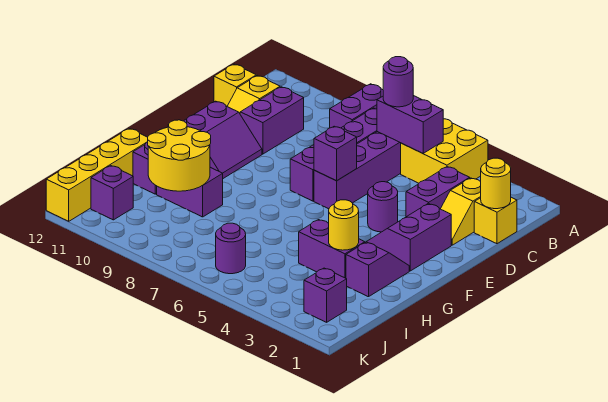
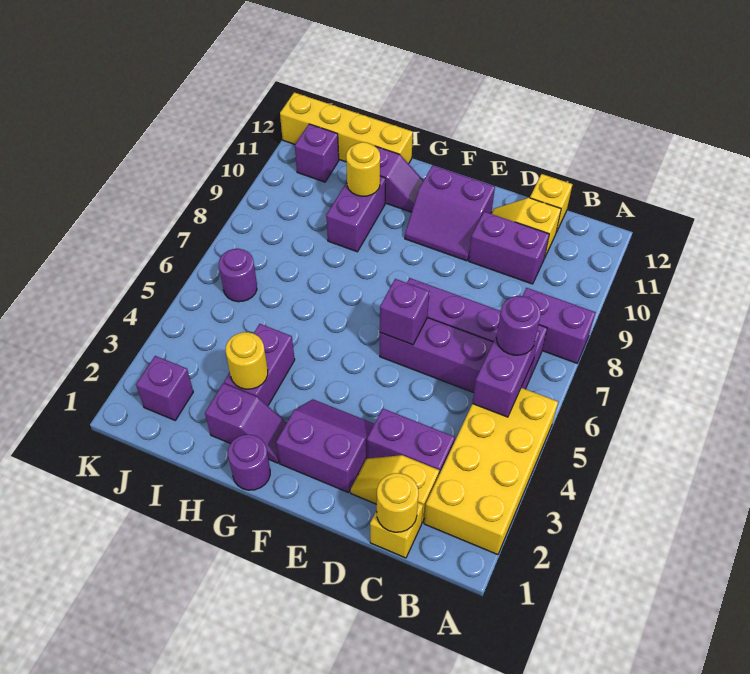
yellow brick A4:B5 level 1 -> yellow brick A2:B5 level 1
purple round brick E4 level 1 -> purple round brick G1 level 1
yellow round brick H9:I10 level 2 -> yellow round brick H10 level 2

